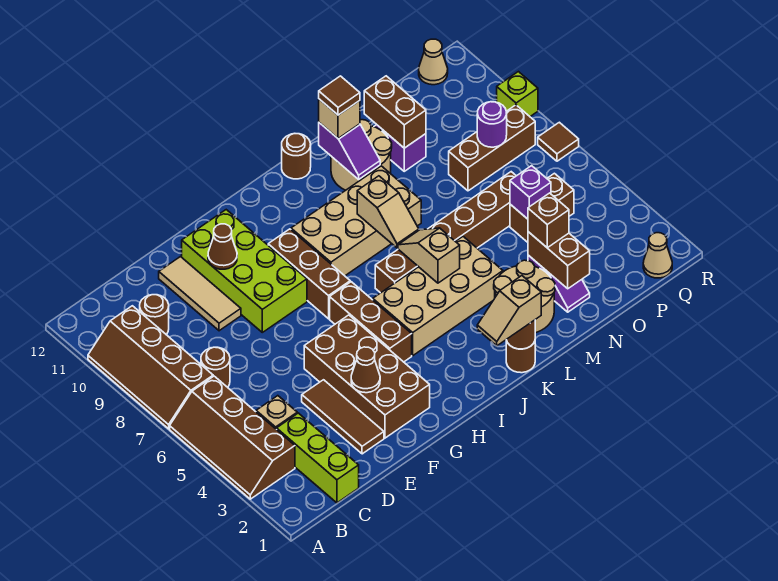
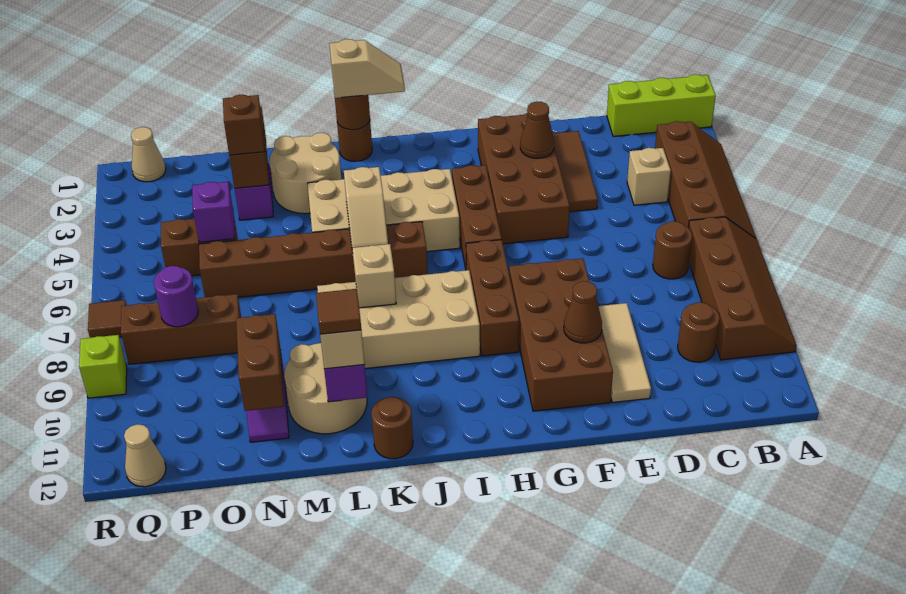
lime brick C1:C3 level 1 -> lime brick A1:C1 level 1
lime brick F8:G11 level 1 -> brown brick F8:G11 level 1

